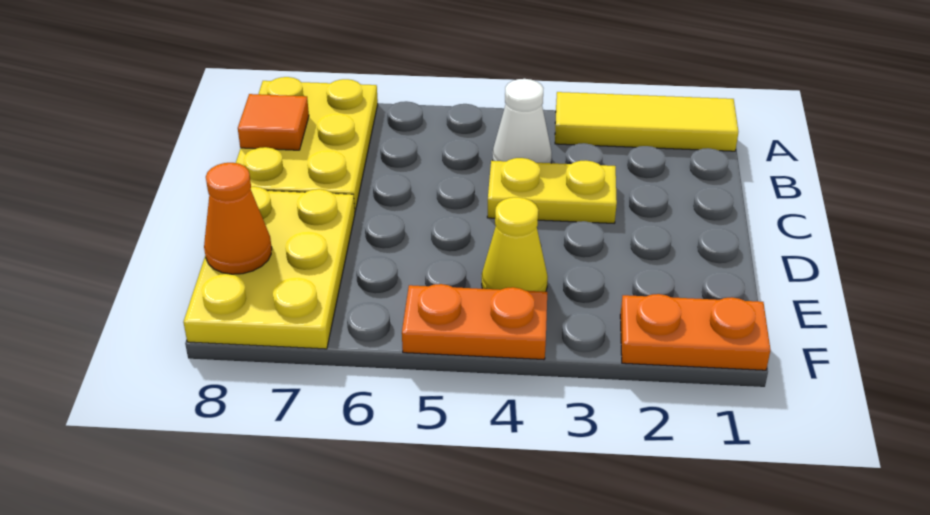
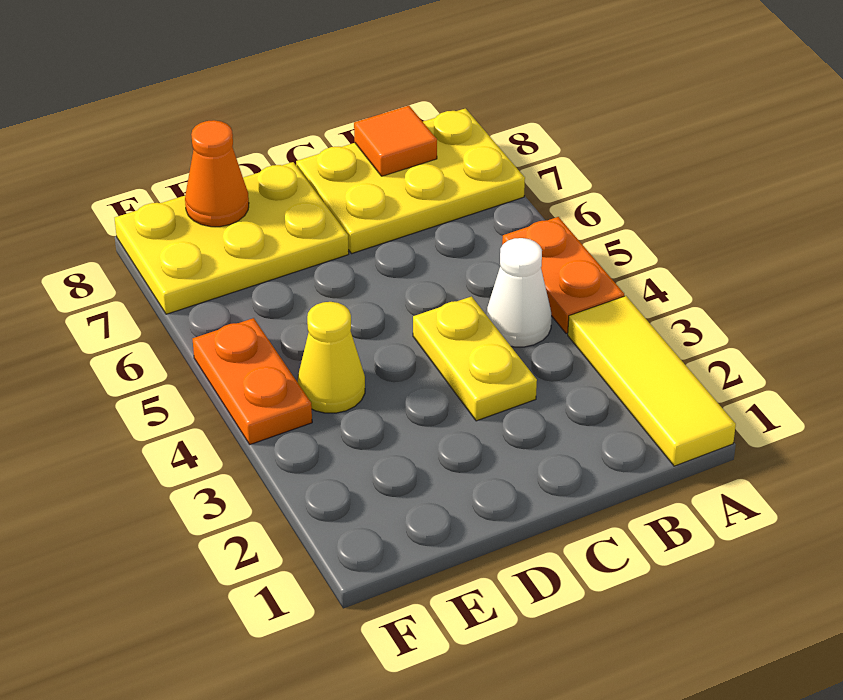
orange plate F1:F2 level 1 -> orange plate A4:A5 level 1

